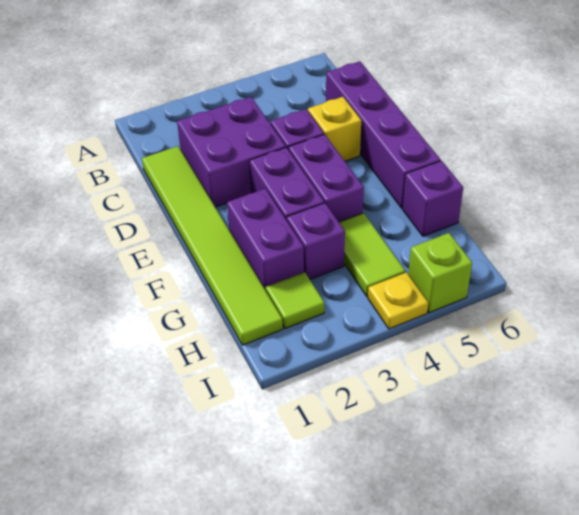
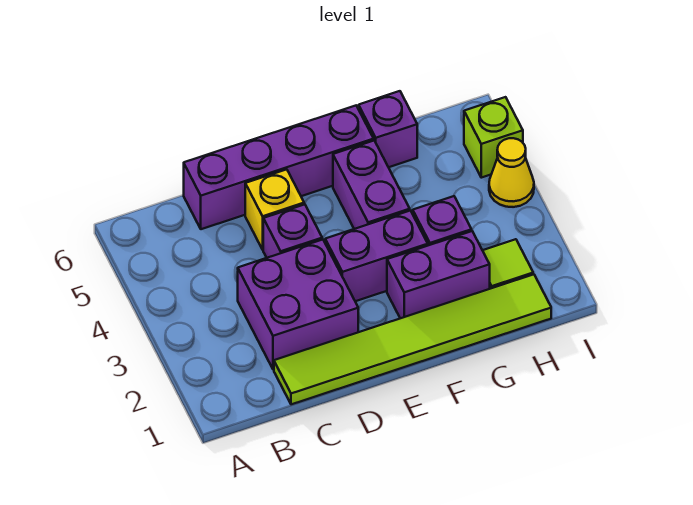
purple brick E4:F4 level 1 -> purple brick F4:F5 level 1
lime tile G4:H4 level 1 -> none
yellow plate I4 level 1 -> yellow cone I4 level 1

